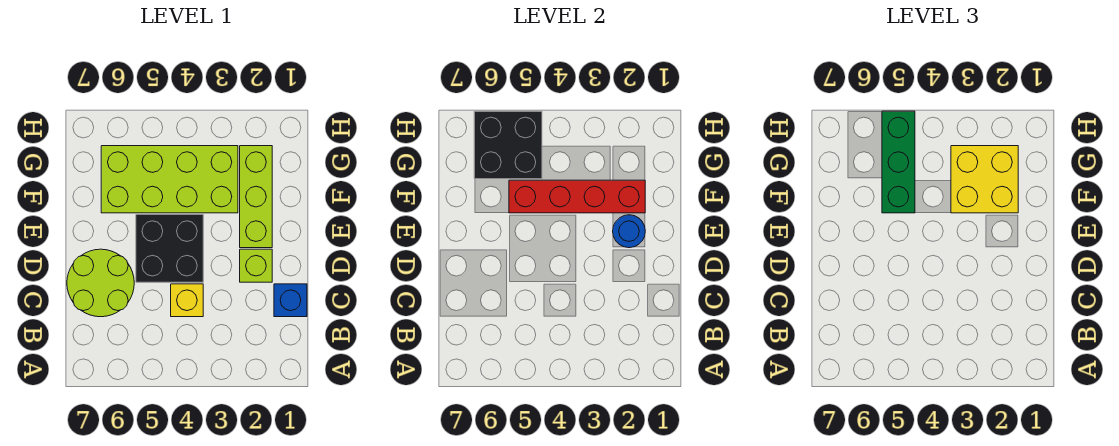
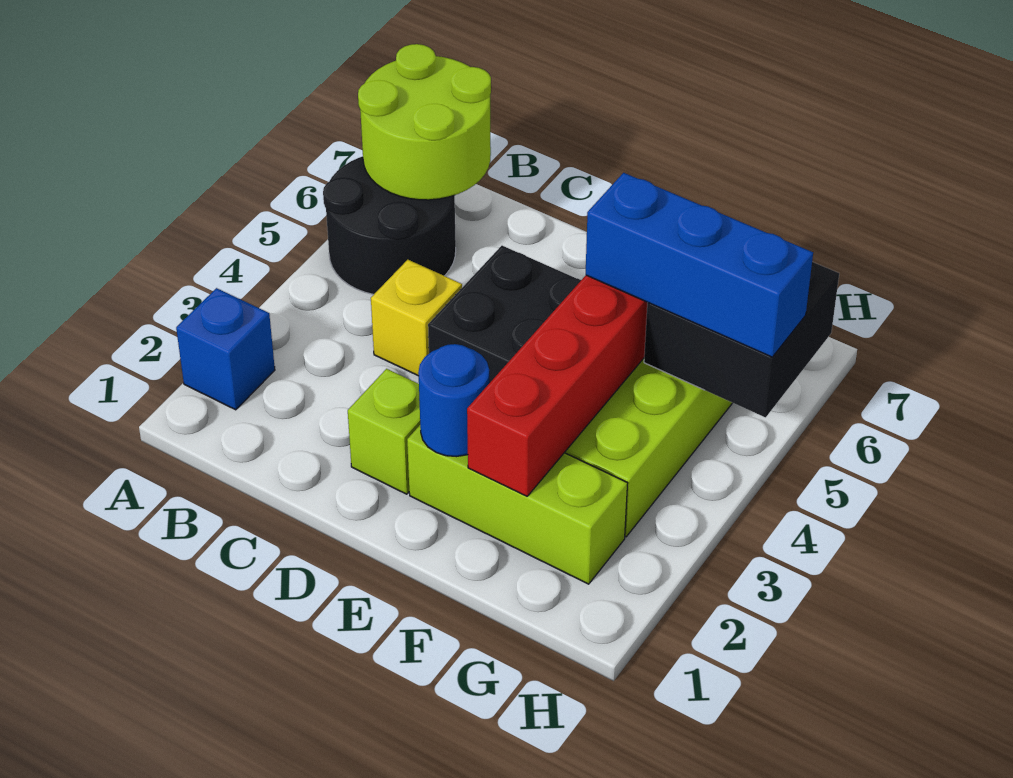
none -> black round brick A5:B6 level 1
blue brick C1 level 1 -> blue brick A2 level 1
lime round brick C6:D7 level 1 -> lime round brick A6:B7 level 2
yellow brick F2:G3 level 3 -> none
green brick F5:H5 level 3 -> blue brick F5:H5 level 3

